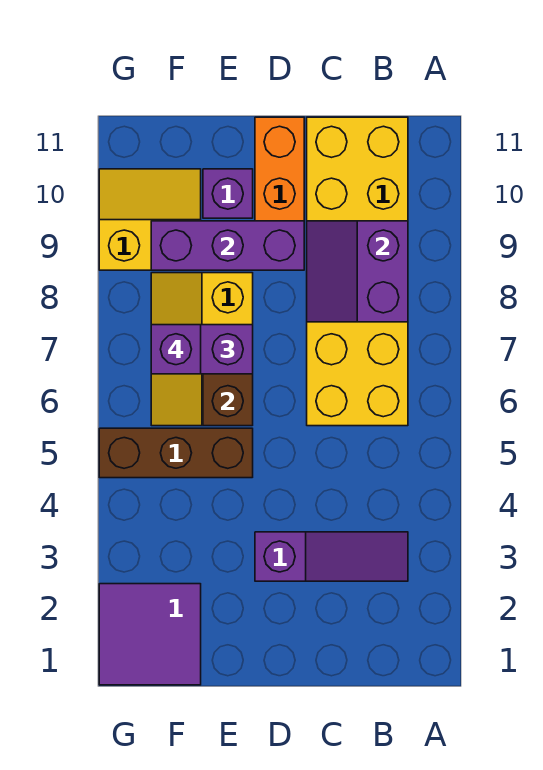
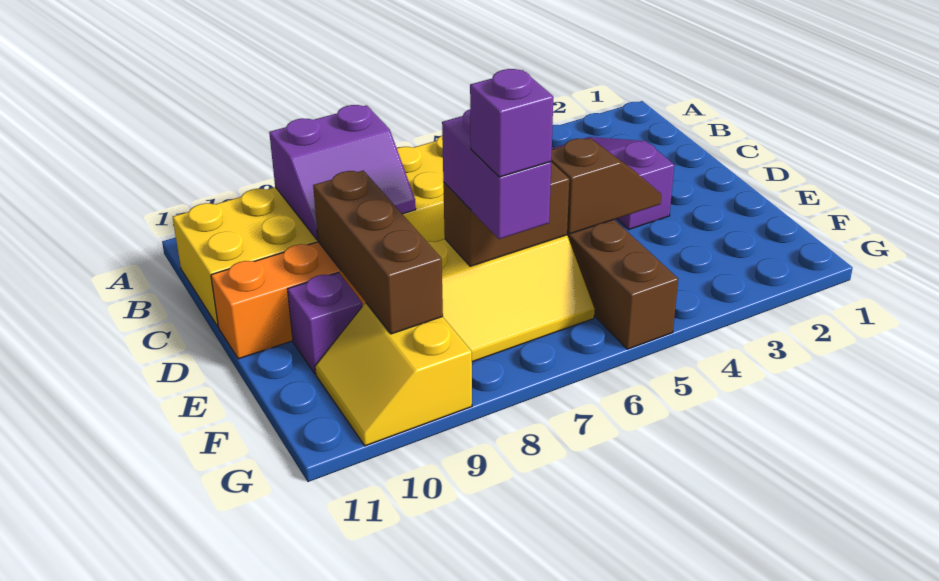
purple brick D9:F9 level 2 -> brown brick D9:F9 level 2
none -> brown slope E4:E5 level 2 top 5
purple tile F1:G2 level 1 -> none

